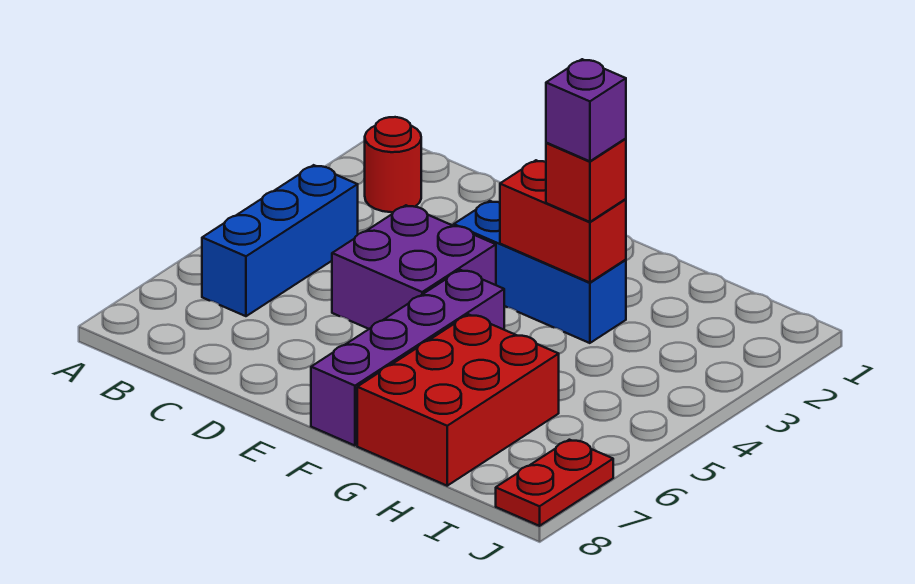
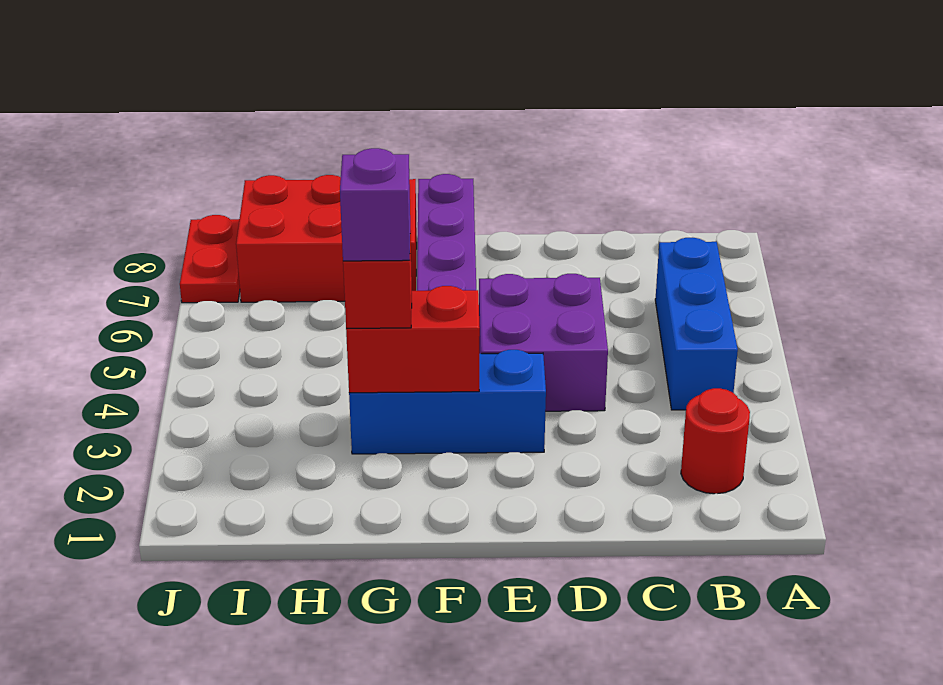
red brick G6:H8 level 1 -> red brick G7:I8 level 1

